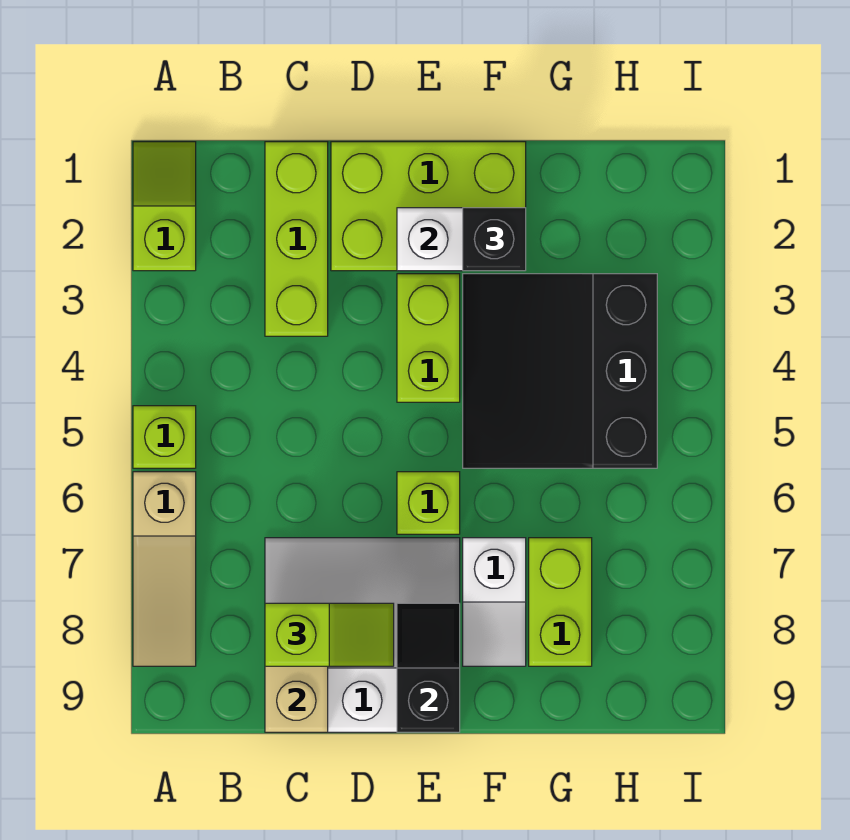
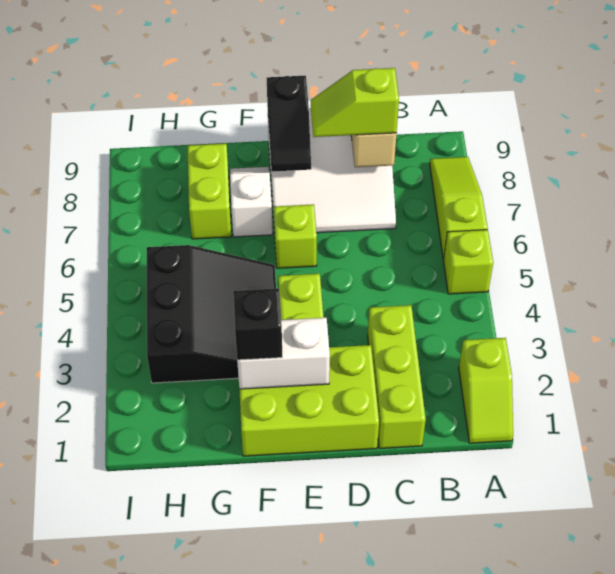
tan slope A6:A8 level 1 top 6 -> lime slope A6:A8 level 1 top 6

